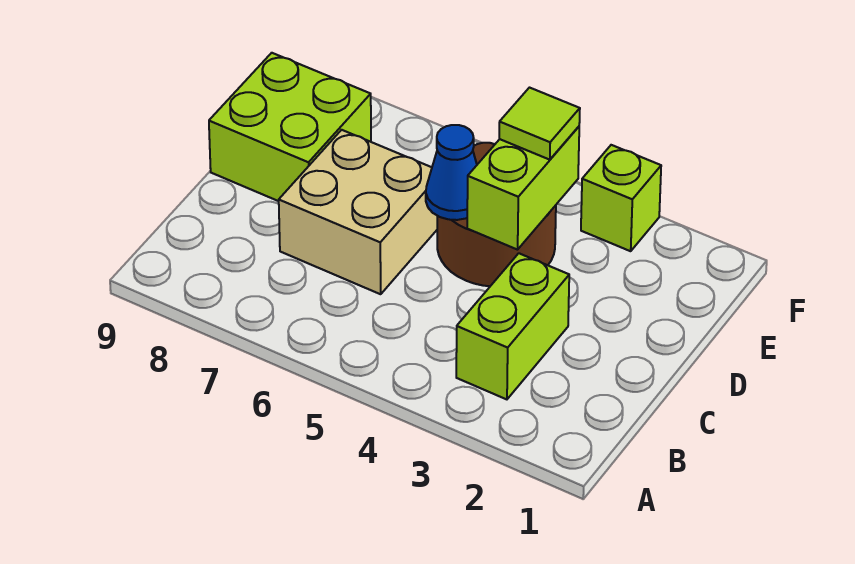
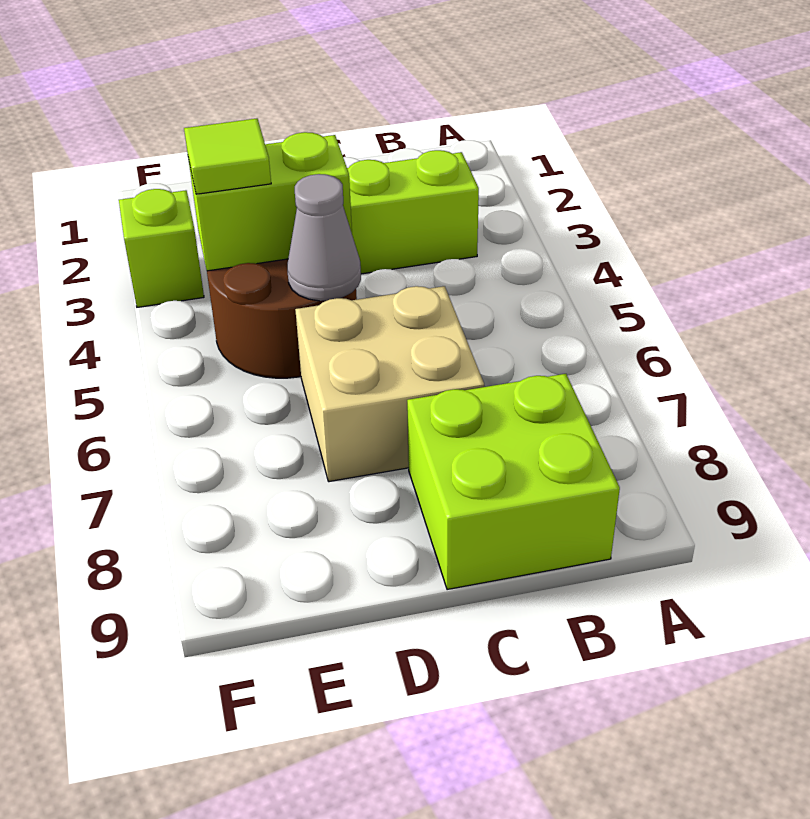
blue cone D5 level 2 -> grey cone D5 level 2
lime brick D8:E9 level 1 -> lime brick B8:C9 level 1

